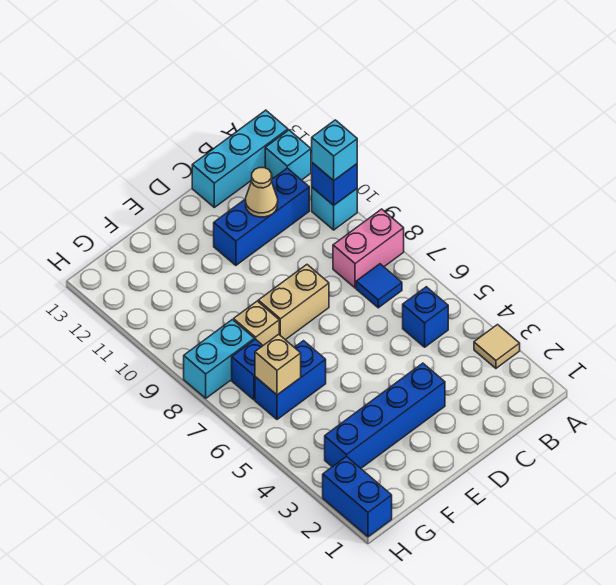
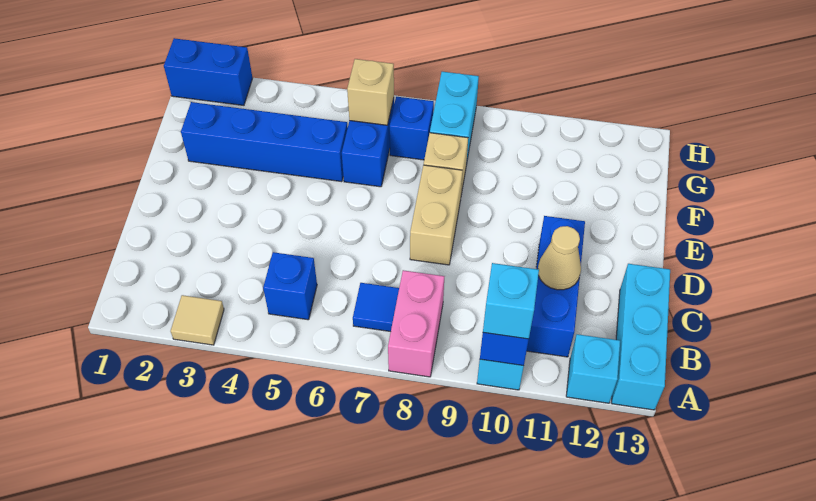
blue brick D3:G3 level 1 -> blue brick F2:F5 level 1

